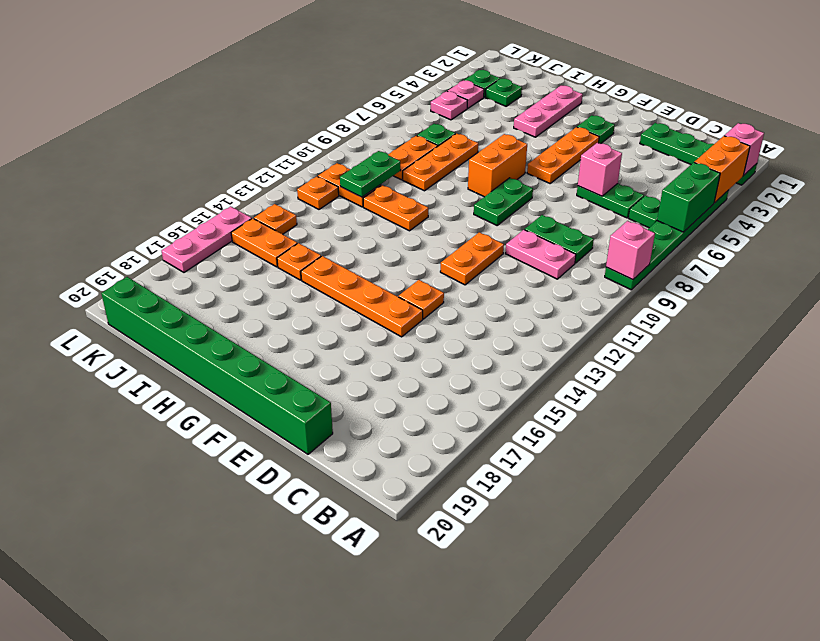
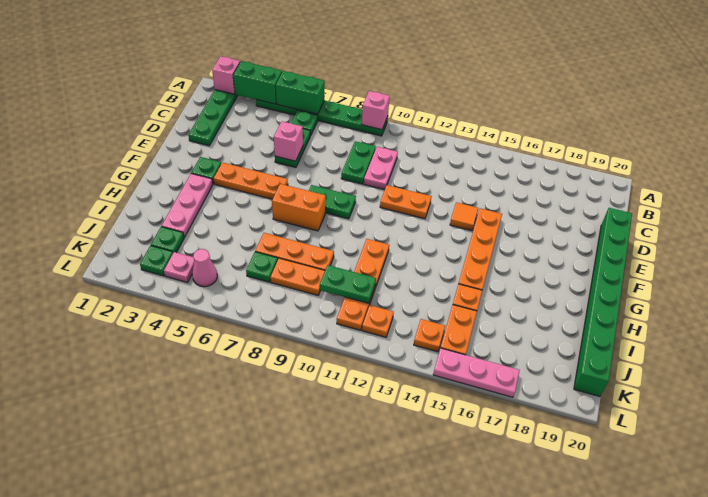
orange brick A3:A4 level 2 -> green brick A3:A4 level 2
orange plate E14 level 1 -> orange tile E14 level 1
pink plate H2:H4 level 1 -> pink plate G3:I3 level 1
pink plate K5 level 1 -> pink cone K5 level 1

